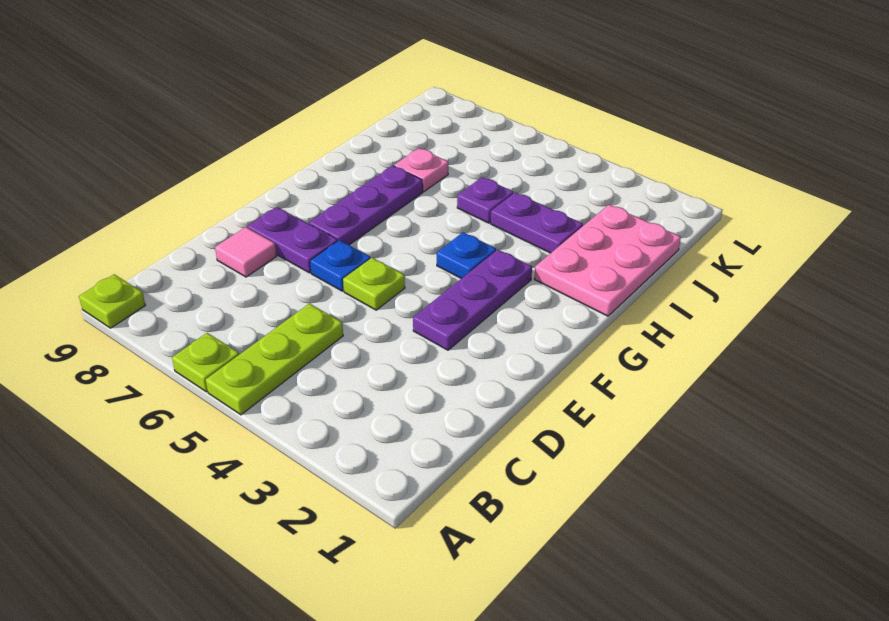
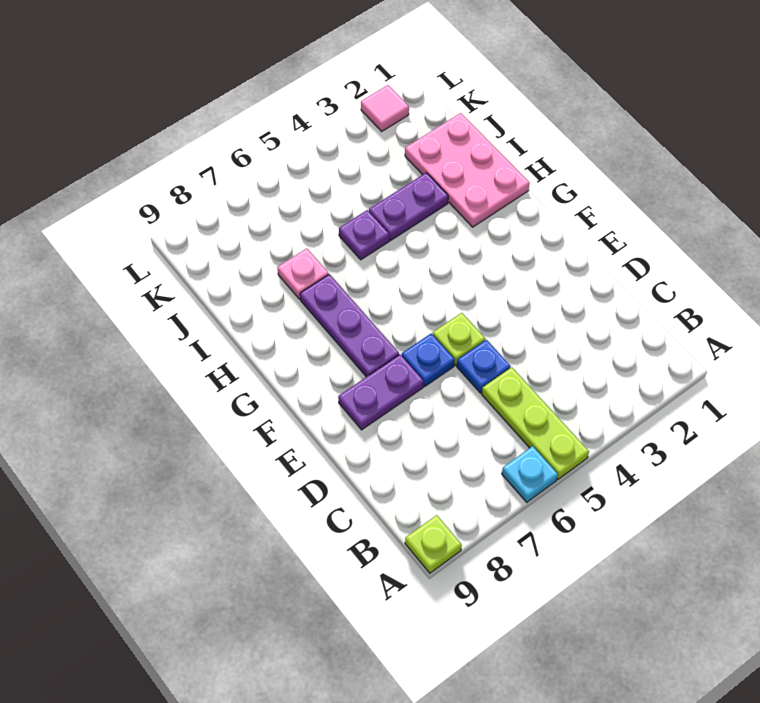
lime plate A6 level 1 -> cyan plate A6 level 1
pink tile D8 level 1 -> pink tile L2 level 1
purple plate E3:G3 level 1 -> none
blue plate G4 level 1 -> blue plate D5 level 1

